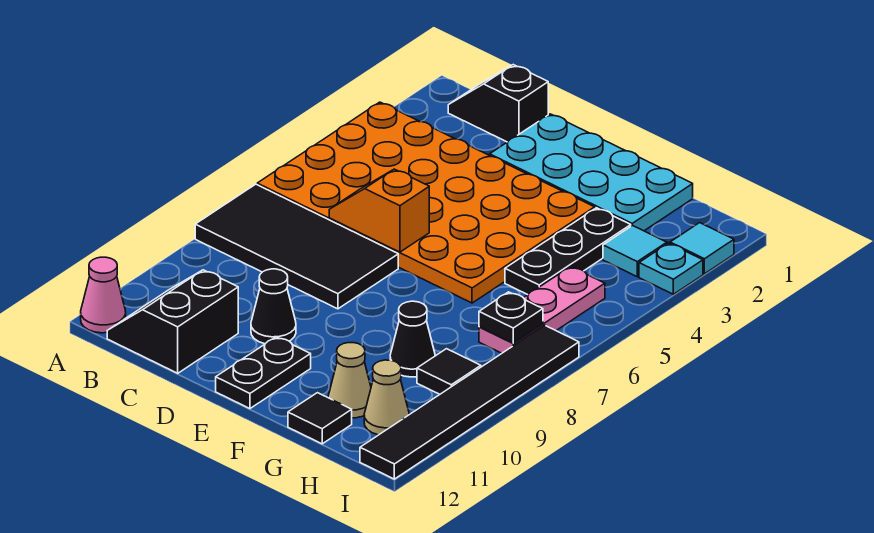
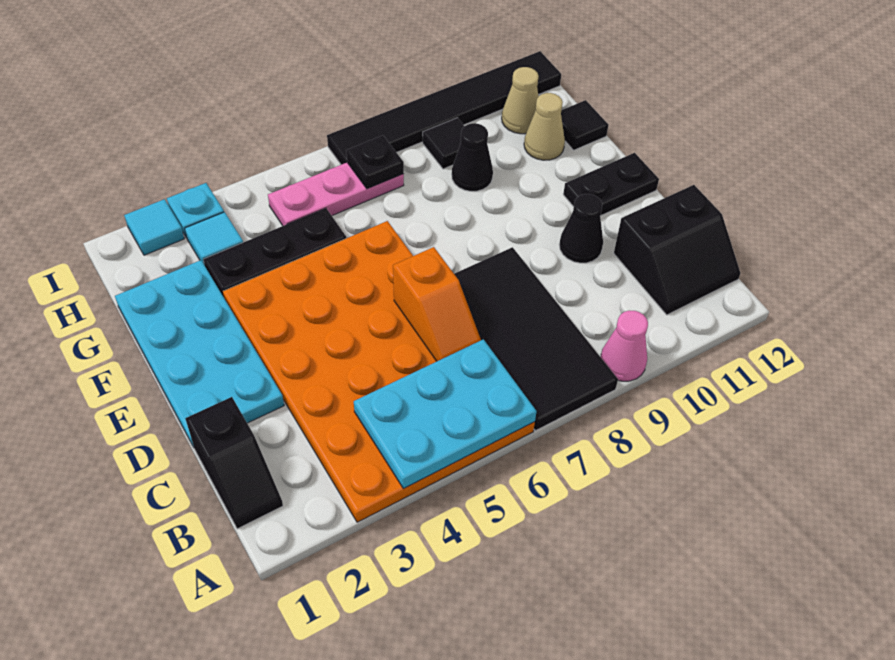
none -> cyan plate A4:B6 level 2
pink cone A12 level 1 -> pink cone A9 level 1

